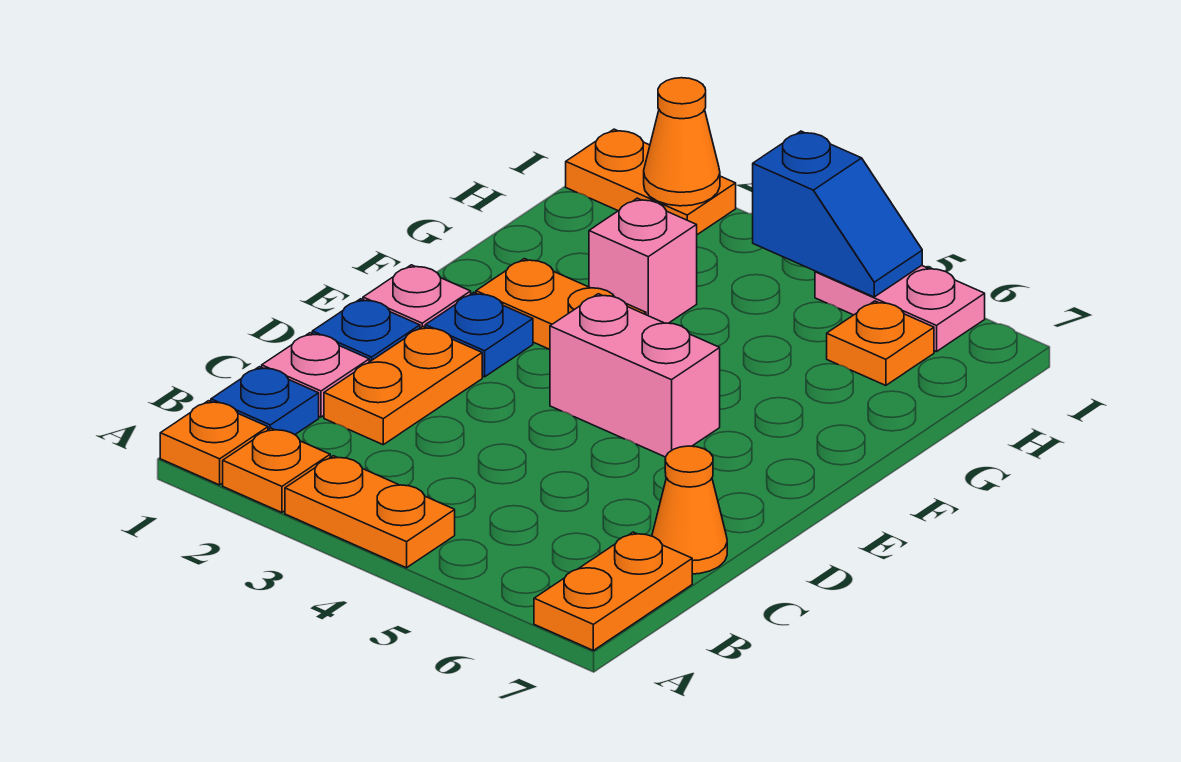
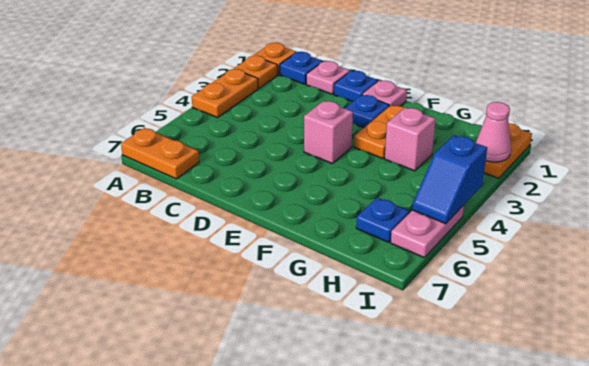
orange plate C2:D2 level 1 -> none
orange cone C7 level 1 -> none
pink brick E4:E5 level 1 -> pink brick E4 level 1
orange plate H6 level 1 -> blue plate H6 level 1
orange cone I2 level 2 -> pink cone I2 level 2

